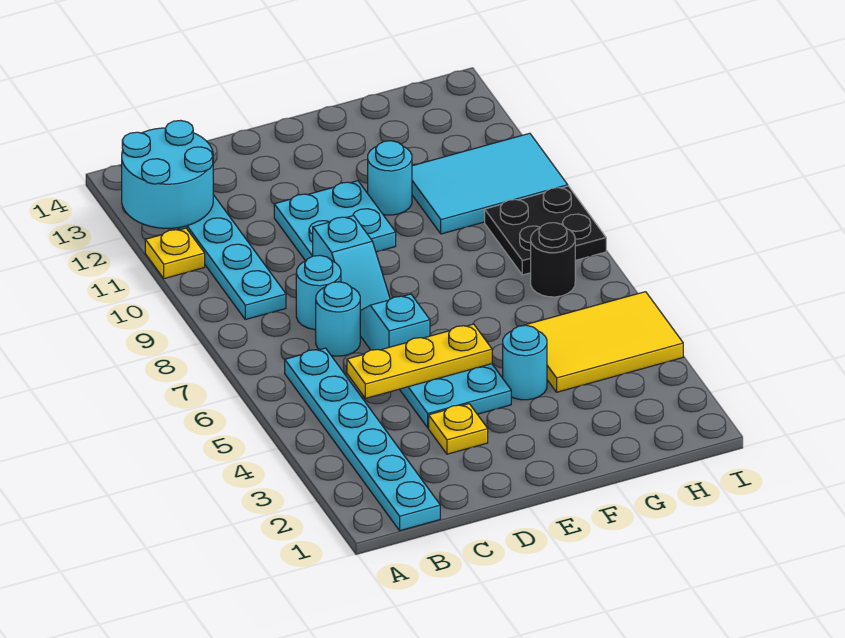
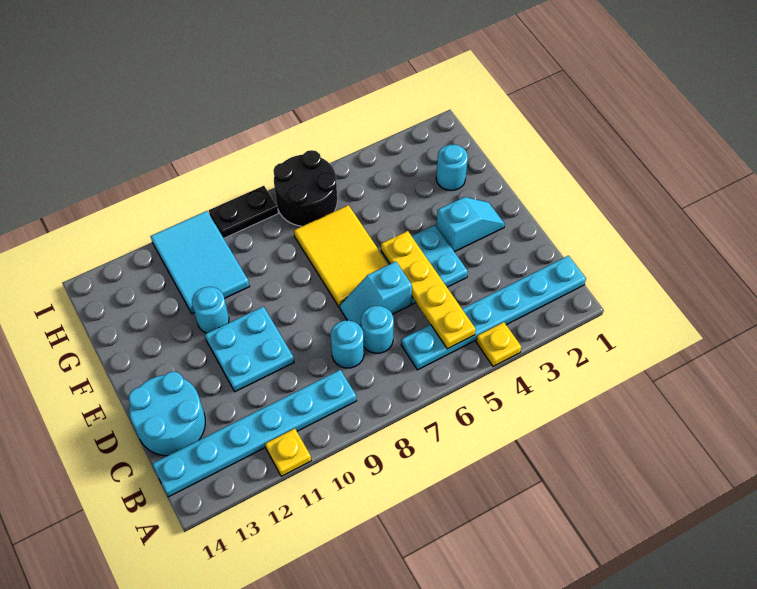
cyan round brick A12:B13 level 2 -> cyan round brick C13:D14 level 1
yellow plate C5:E5 level 2 -> yellow plate B5:E5 level 2
yellow plate D3 level 1 -> yellow plate A4 level 1
cyan slope D8:D9 level 1 top 9 -> cyan slope E2:E3 level 1 top 3
cyan round brick F4 level 1 -> cyan round brick G2 level 1
yellow tile G4:I5 level 1 -> yellow tile E6:G7 level 1
black round brick H7 level 1 -> black round brick H6:I7 level 1
black plate H8:I9 level 1 -> black plate I8:I9 level 1

